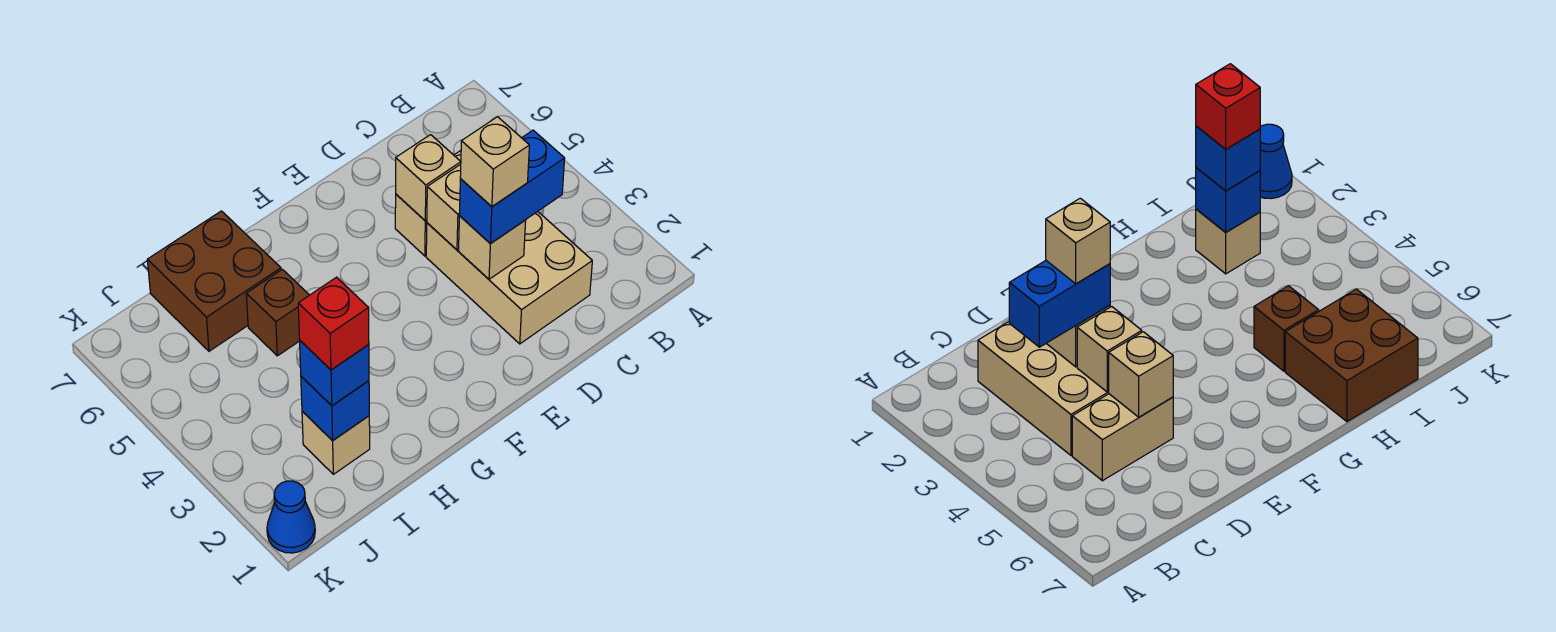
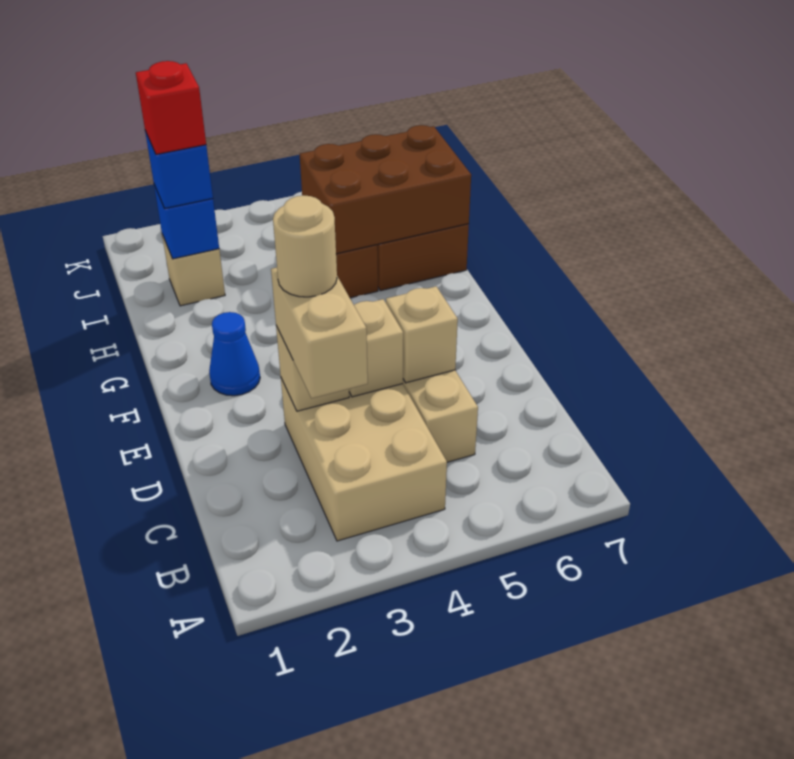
tan brick C2:D4 level 1 -> tan brick B3:D4 level 1
blue brick C3:D3 level 3 -> tan brick C3:D3 level 3
tan brick D3 level 4 -> tan round brick D3 level 4
none -> brown brick H5:I7 level 2
blue cone K1 level 1 -> blue cone F2 level 1

